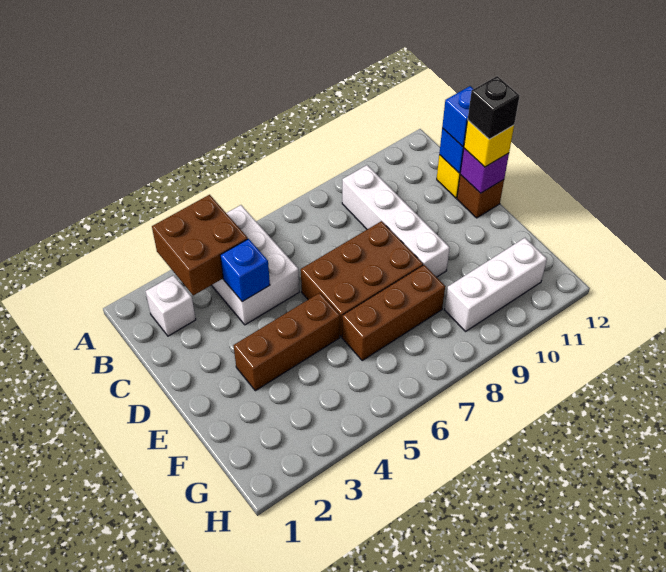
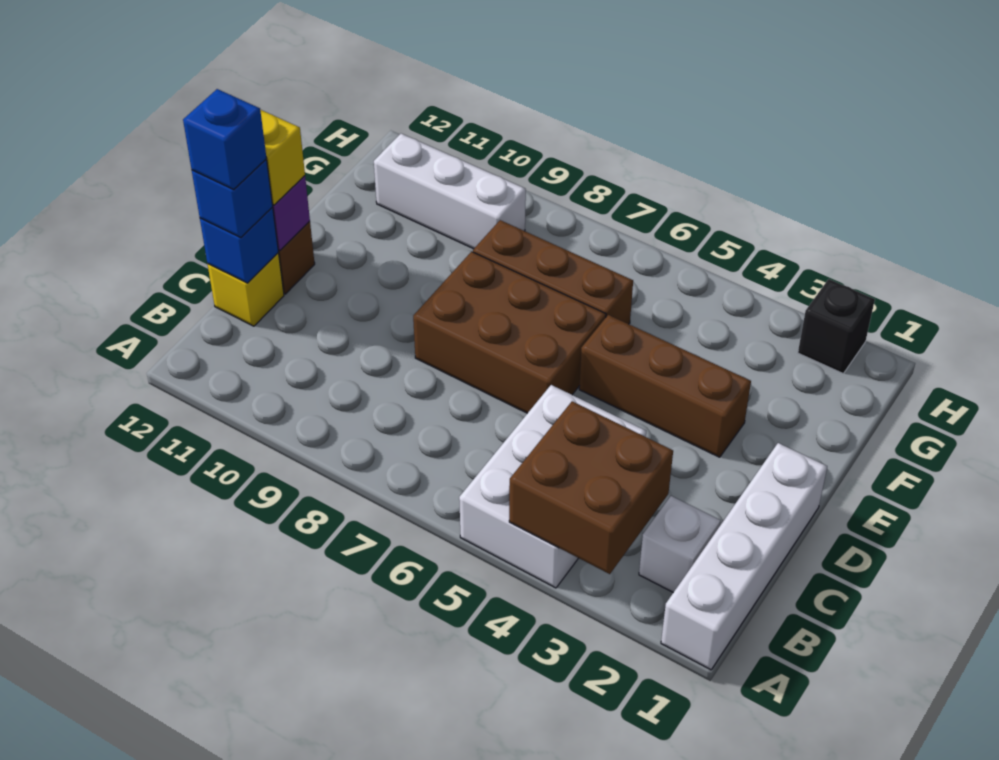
white brick B9:E9 level 1 -> white brick A1:D1 level 1
blue brick C4 level 2 -> blue brick C12 level 4
black brick D12 level 4 -> black brick H2 level 1

